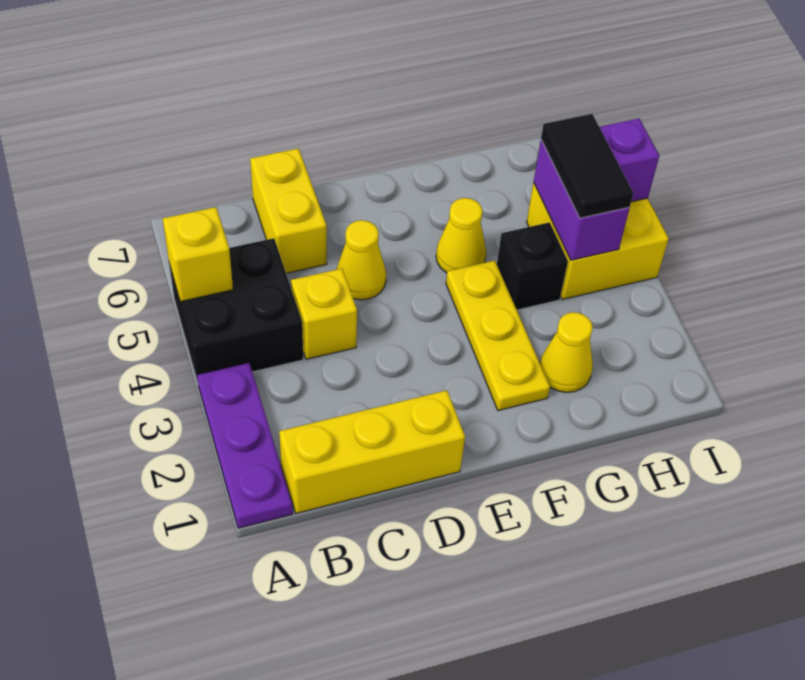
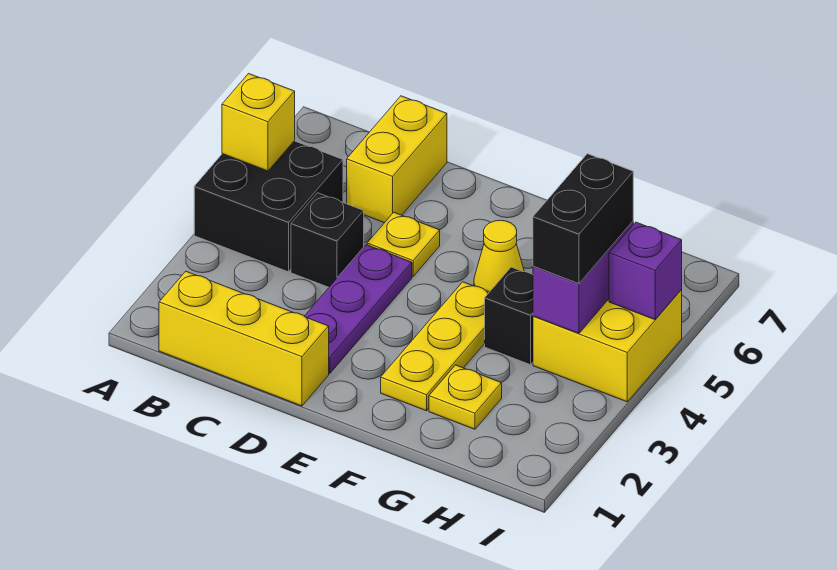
purple plate A1:A3 level 1 -> purple plate D2:D4 level 1
yellow brick C4 level 1 -> black brick C4 level 1
yellow cone D5 level 1 -> yellow plate D5 level 1
yellow cone G2 level 1 -> yellow plate G2 level 1
black tile H4:H5 level 3 -> black brick H4:H5 level 3

